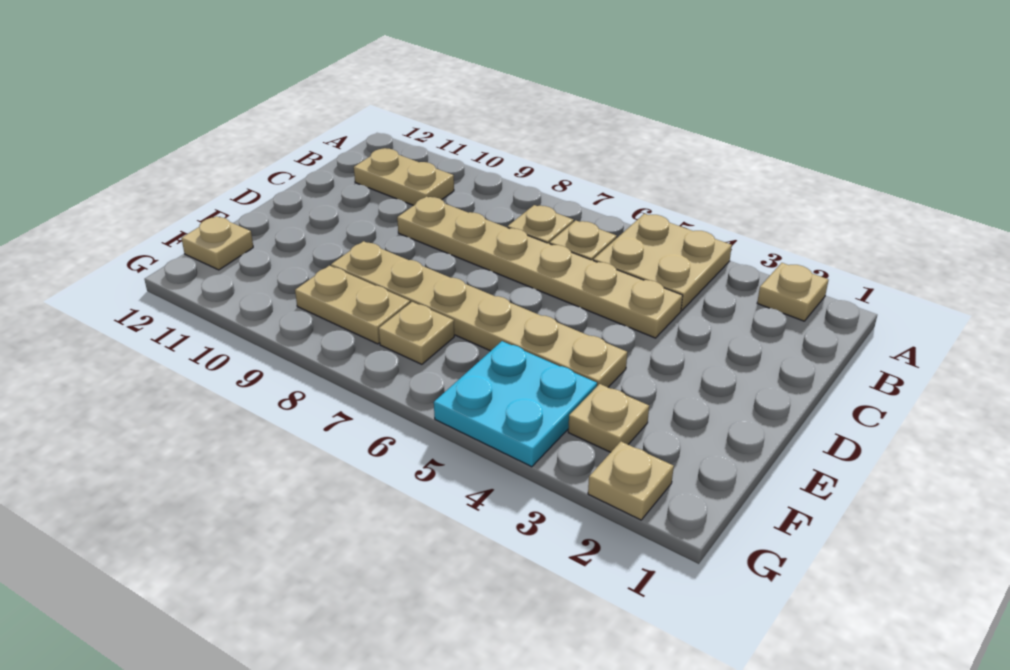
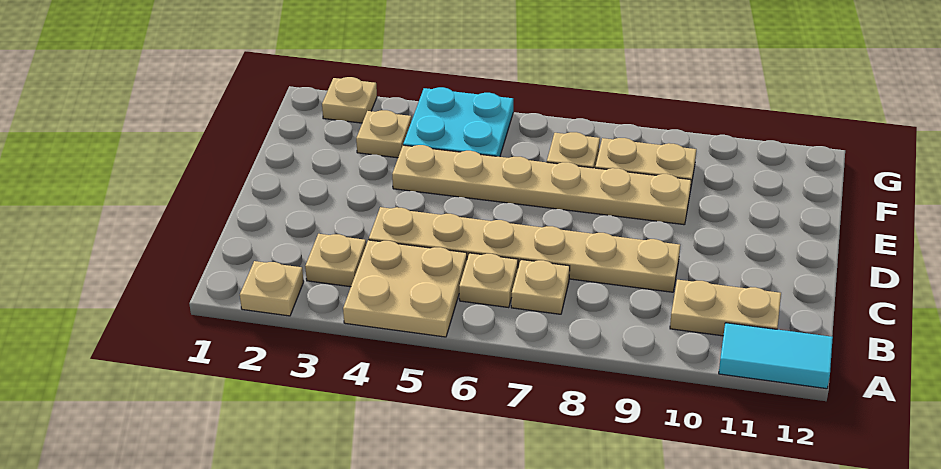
none -> cyan tile A11:A12 level 1
tan plate F12 level 1 -> tan plate B3 level 1

